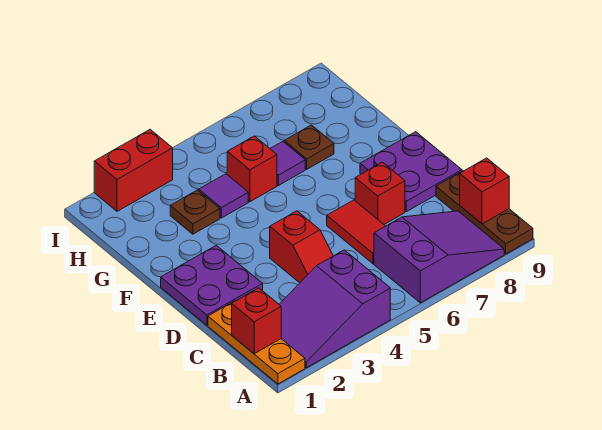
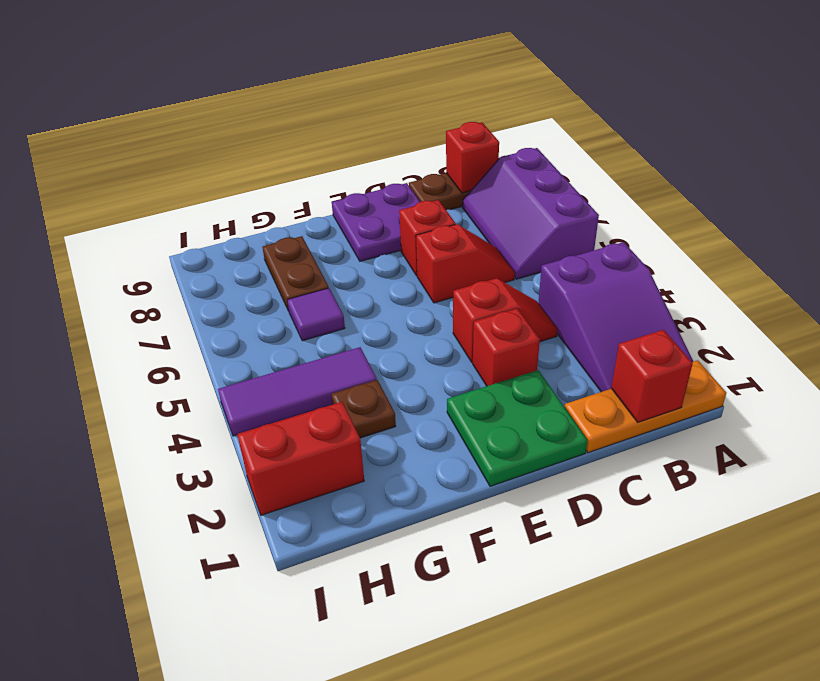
purple slope A6:B8 level 1 top 6 -> purple slope A6:B8 level 1 top A
red tile C6:D6 level 1 -> red slope C6:D6 level 1 top D
purple plate D1:E2 level 1 -> green plate D1:E2 level 1
purple tile G4 level 1 -> purple tile G4:I4 level 1
red brick G5 level 1 -> red brick D3 level 1
brown plate G7 level 1 -> brown plate G7:G8 level 1
red brick I2:I3 level 1 -> red brick H2:I2 level 1

